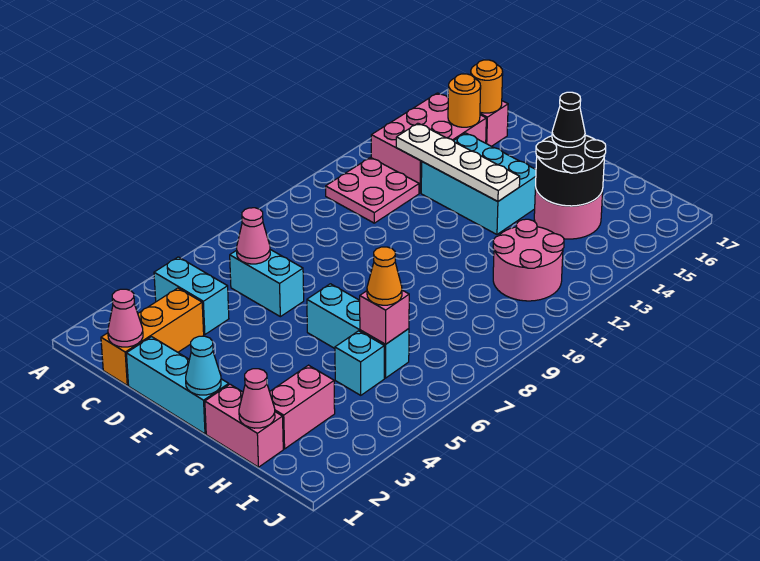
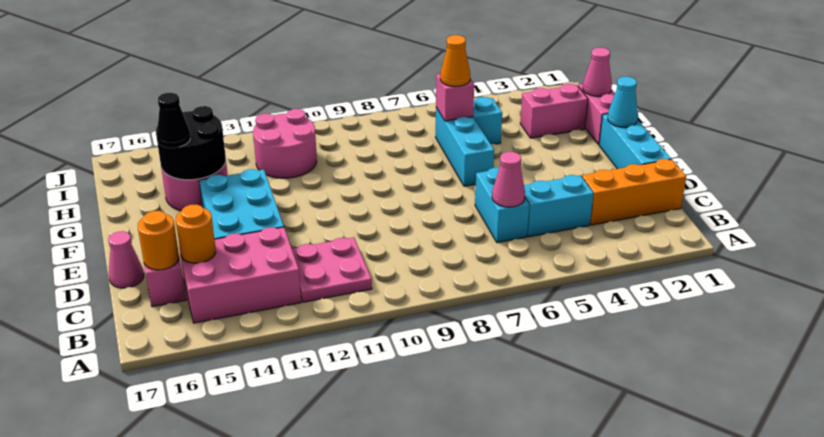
cyan brick B4:C4 level 1 -> cyan brick C4:C5 level 1
pink cone C1 level 2 -> pink cone D17 level 1
white plate C13:F13 level 2 -> none

